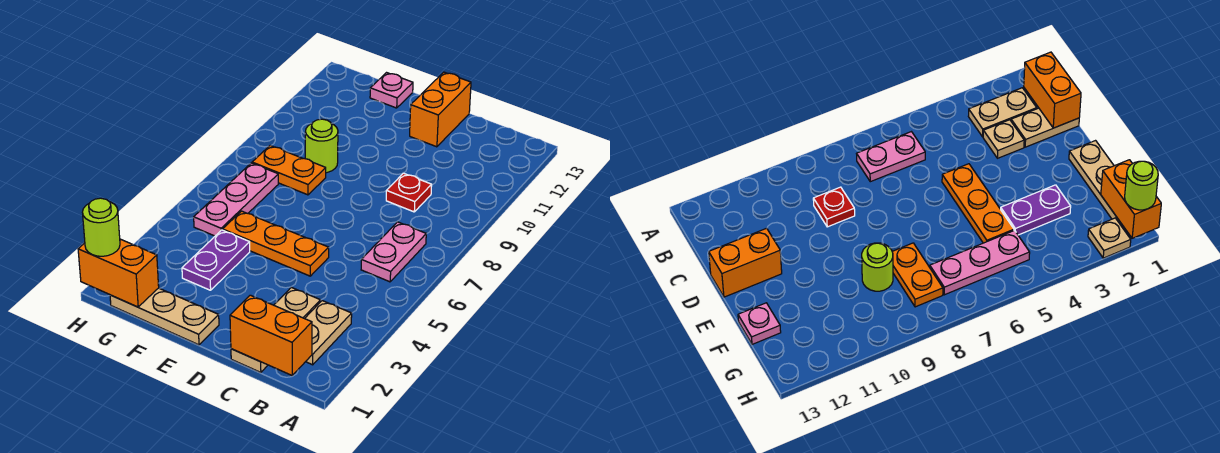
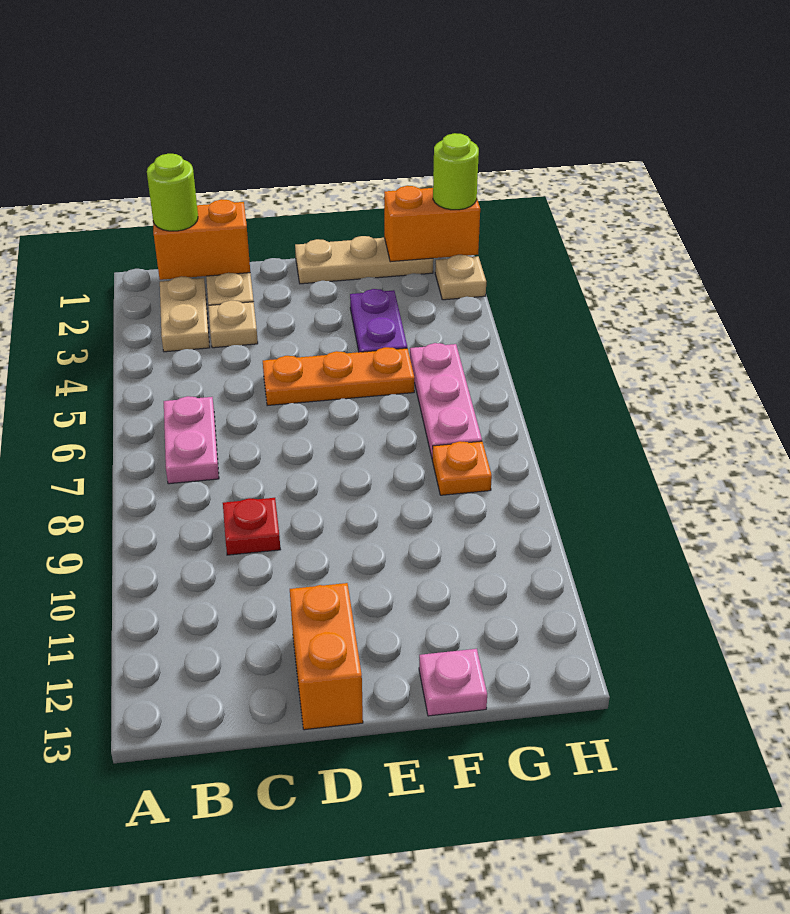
orange plate F8:G8 level 1 -> orange plate G8 level 1
lime round brick F9 level 1 -> lime round brick B1 level 3

